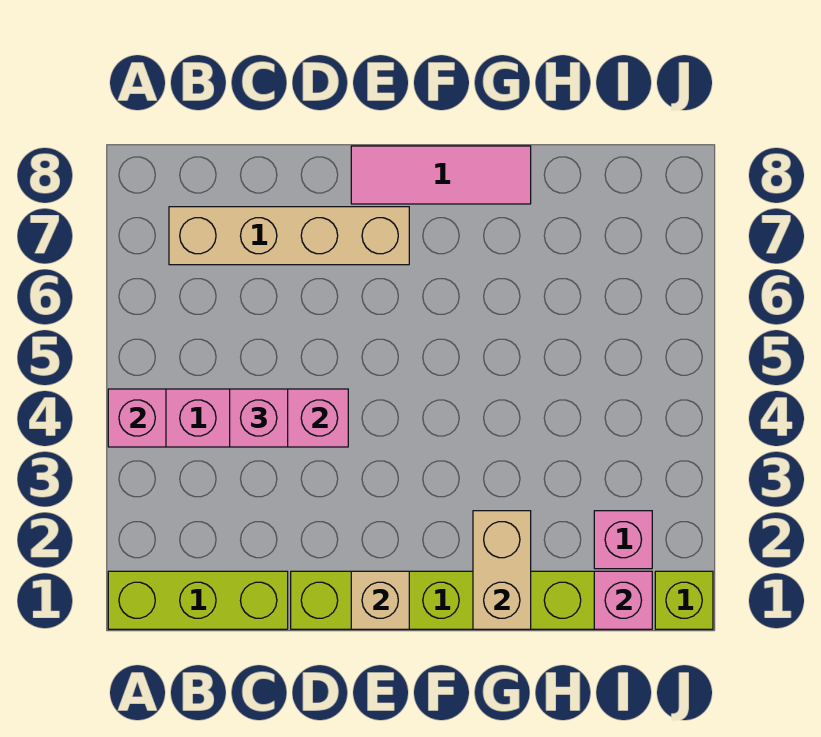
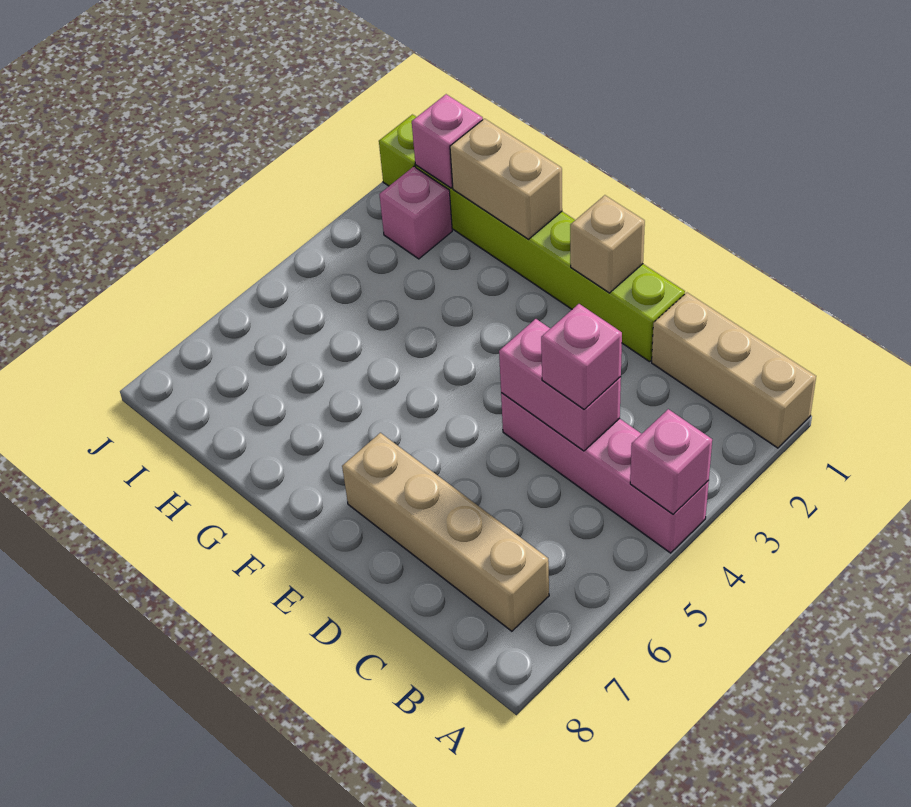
lime brick A1:C1 level 1 -> tan brick A1:C1 level 1
pink tile E8:G8 level 1 -> none
tan brick G1:G2 level 2 -> tan brick G1:H1 level 2

